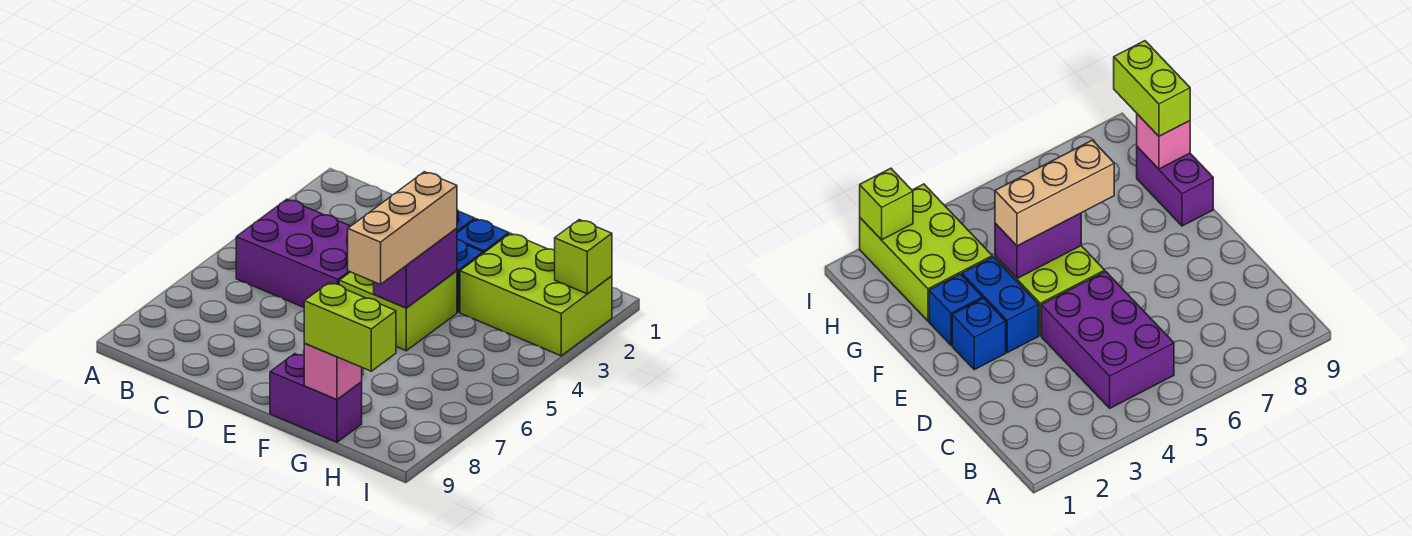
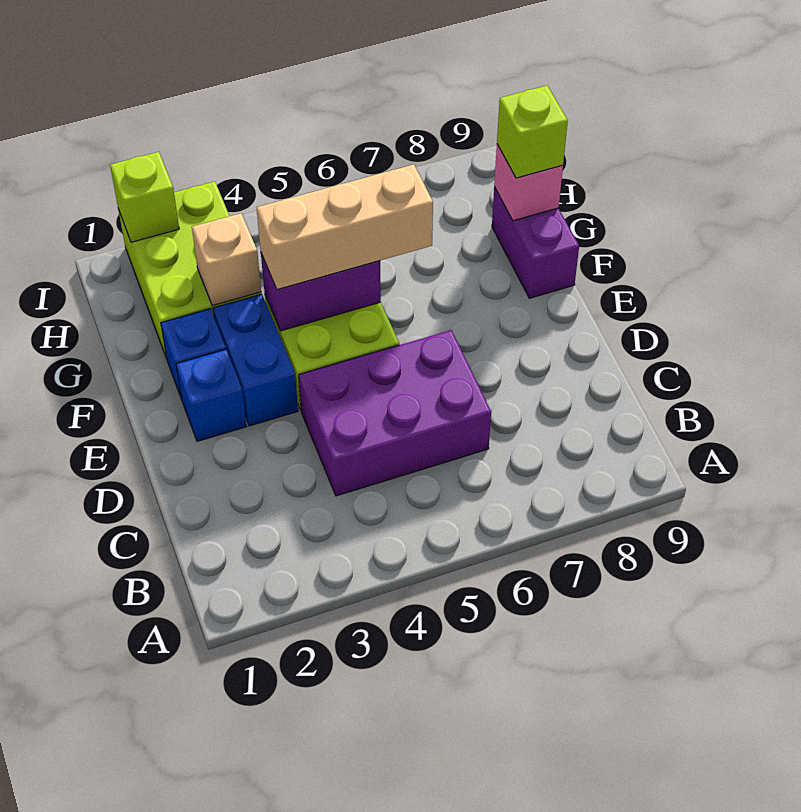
purple brick B4:D5 level 1 -> purple brick C4:D6 level 1
none -> tan brick G3 level 2
lime brick G9:H9 level 3 -> lime brick G9 level 3

